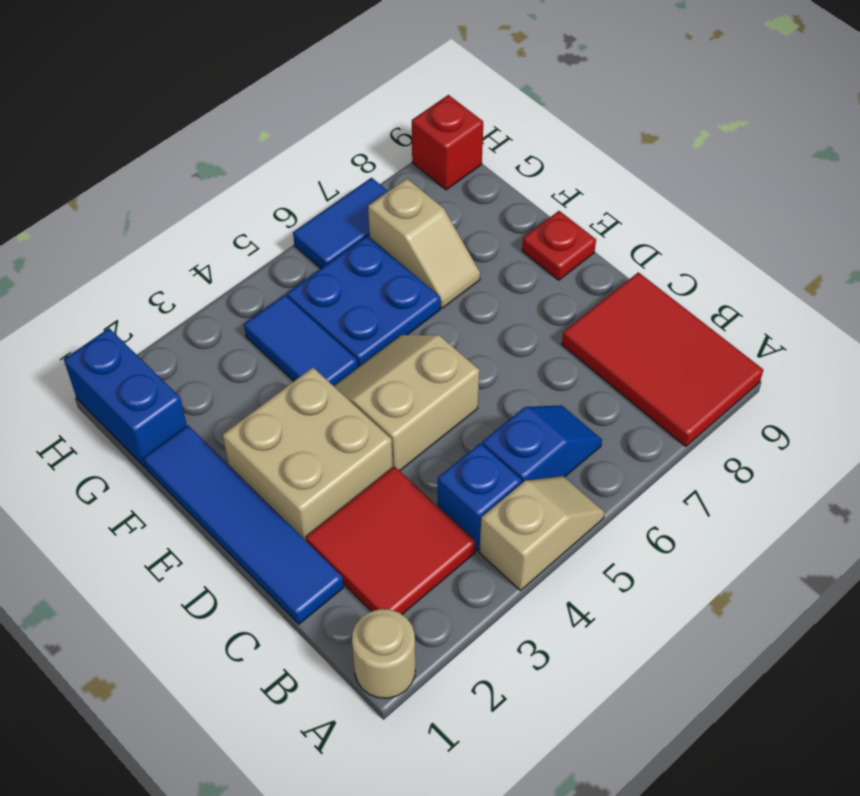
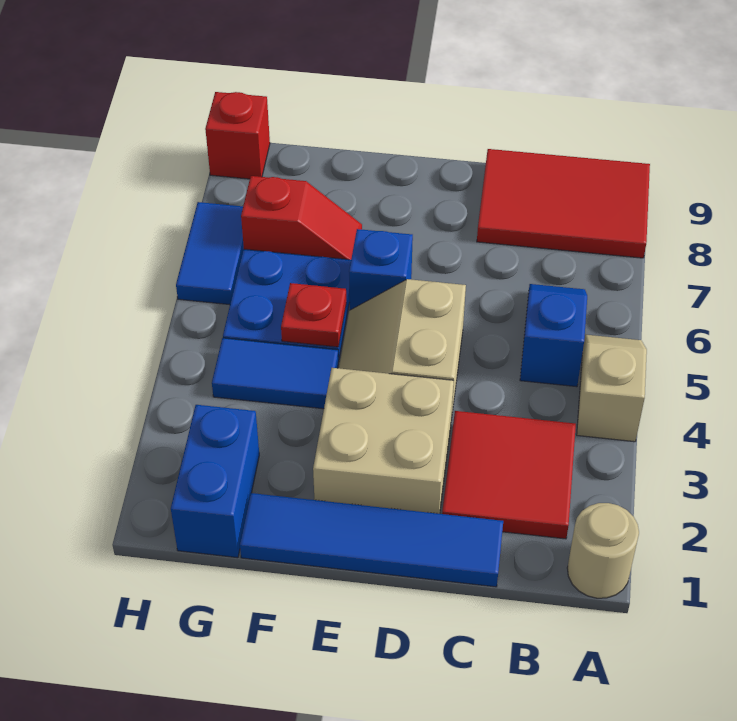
blue brick B4 level 1 -> blue brick E6 level 1
red plate E9 level 1 -> red plate F5 level 2
tan slope F7:G7 level 1 top G -> red slope F7:G7 level 1 top G
blue brick G1:H1 level 1 -> blue brick G1:G2 level 1

